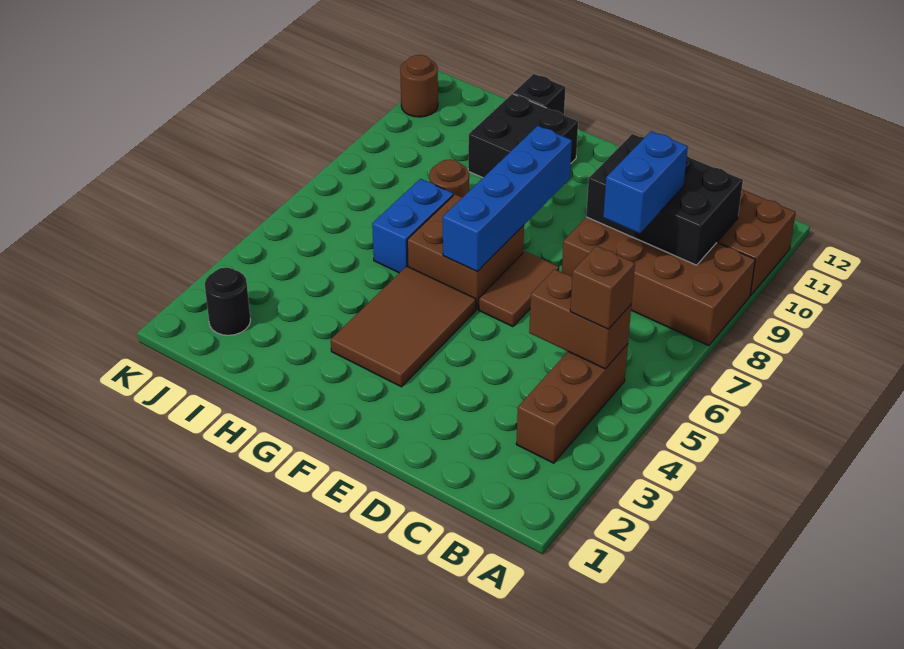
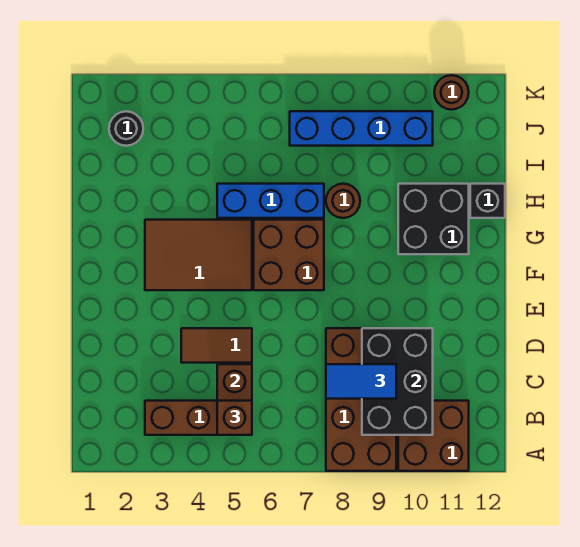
blue brick C8:C9 level 3 -> blue tile C8:C9 level 3
brown tile E6:E7 level 1 -> brown tile D4:D5 level 1
blue brick F6:F9 level 2 -> blue brick J7:J10 level 1
blue brick H6:H7 level 1 -> blue brick H5:H7 level 1

